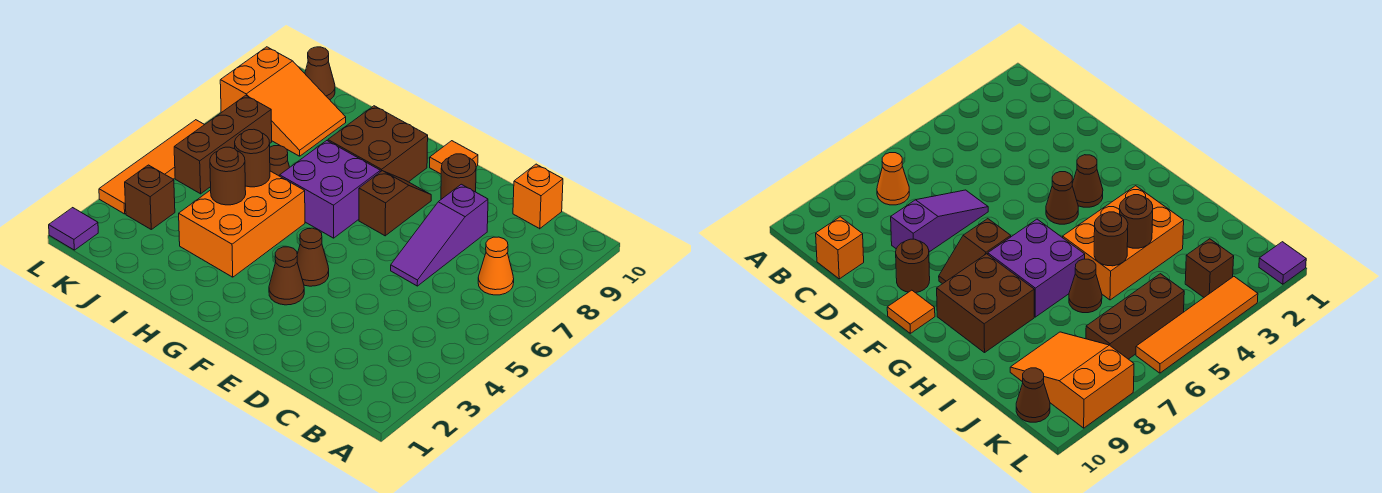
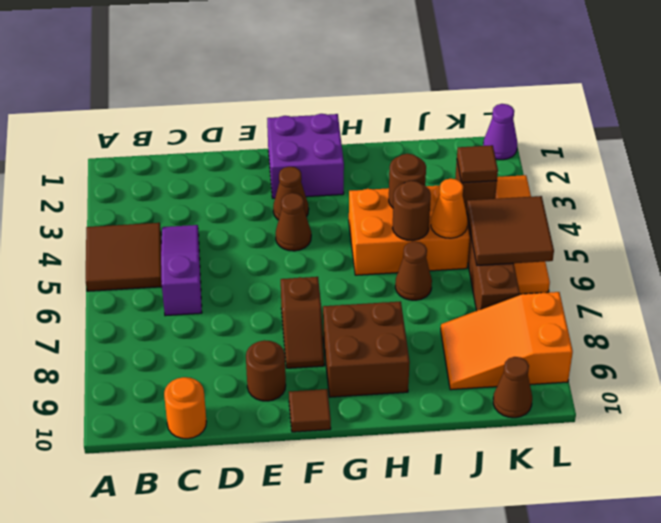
none -> brown tile A4:B5 level 1
orange cone B7 level 1 -> orange cone J5 level 2
orange brick C10 level 1 -> orange round brick C10 level 1
purple slope D6:D8 level 1 top 8 -> purple slope C4:C6 level 1 top 6
orange tile F10 level 1 -> brown tile F10 level 1
purple brick G6:H7 level 1 -> purple brick F1:G2 level 1
orange brick H3:I5 level 1 -> orange brick H4:J5 level 1
none -> brown tile K3 level 2
none -> brown tile K5:L6 level 2
purple tile L1 level 1 -> purple cone L1 level 1

